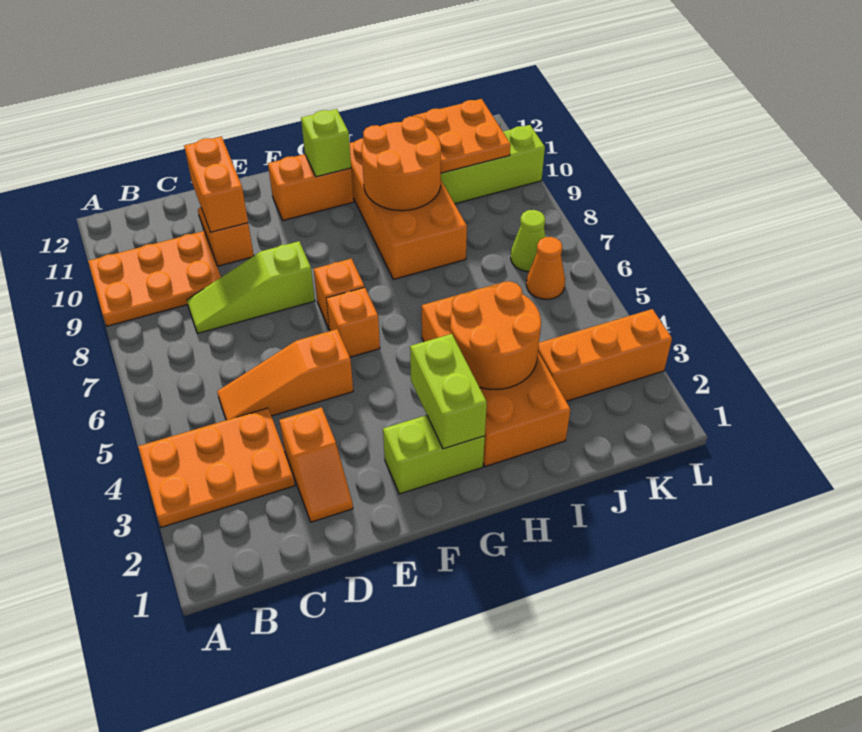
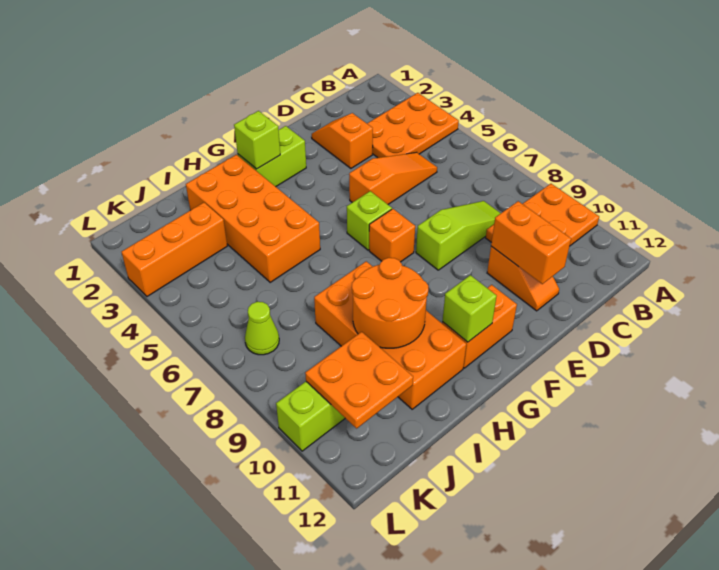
orange brick F6 level 1 -> lime brick F6 level 1
lime brick G2:G3 level 2 -> lime brick G2 level 2
orange round brick H3:I4 level 2 -> none
orange cone K6 level 1 -> none

